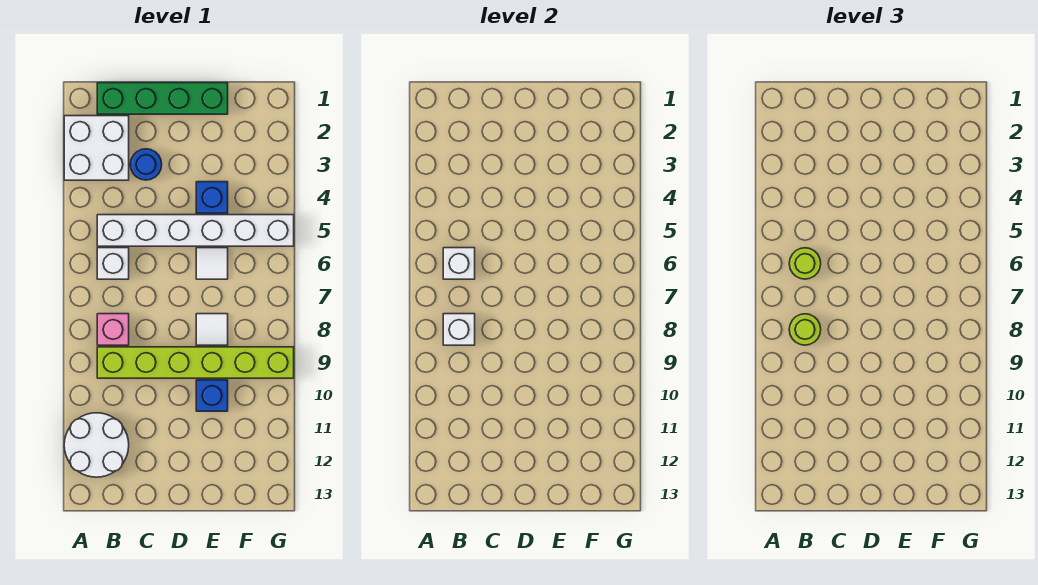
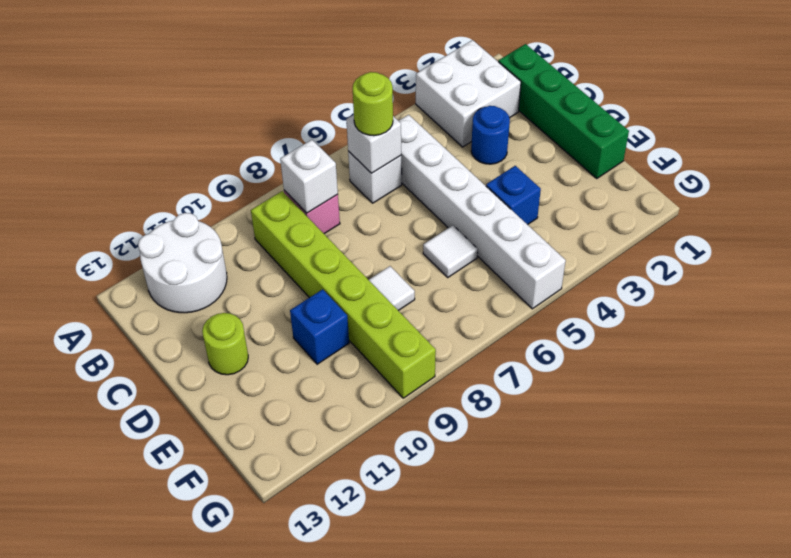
lime round brick B8 level 3 -> lime round brick D12 level 1

